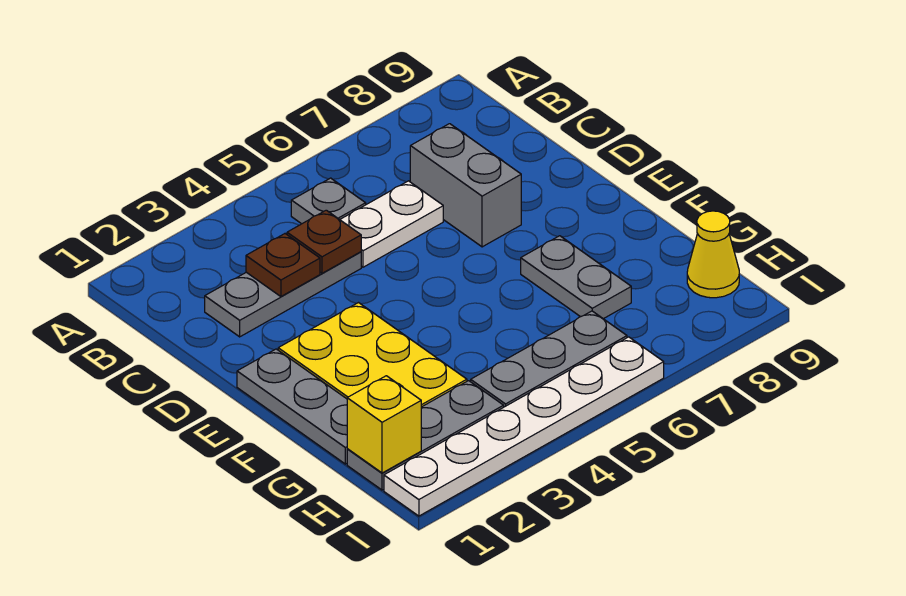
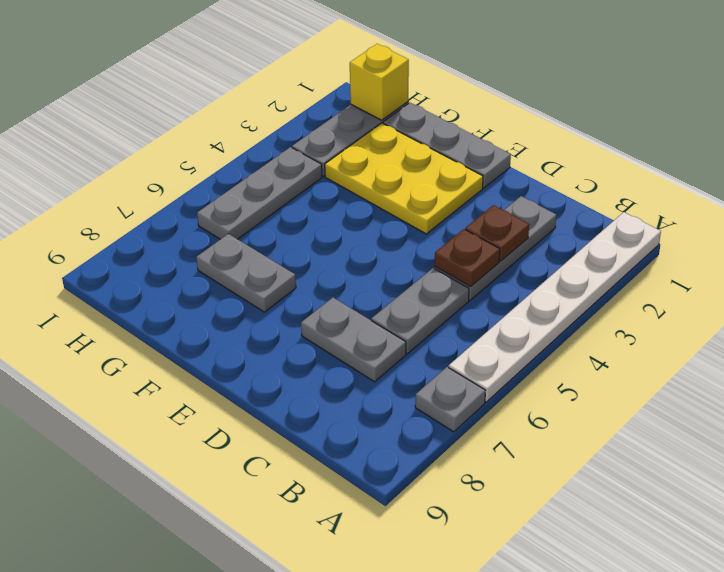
grey plate B5 level 1 -> grey plate A7 level 1
white plate C5:C6 level 1 -> grey plate C5:C6 level 1
grey brick C7:D7 level 1 -> grey plate C7:D7 level 1
yellow cone H9 level 1 -> none
white plate I1:I6 level 1 -> white plate A1:A6 level 1

